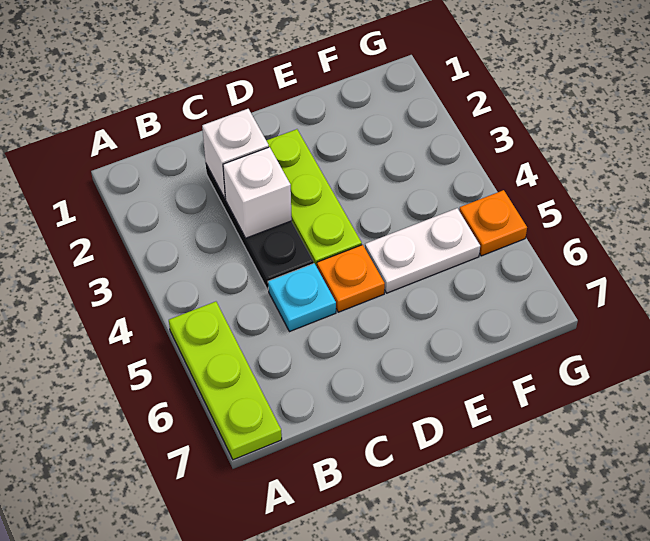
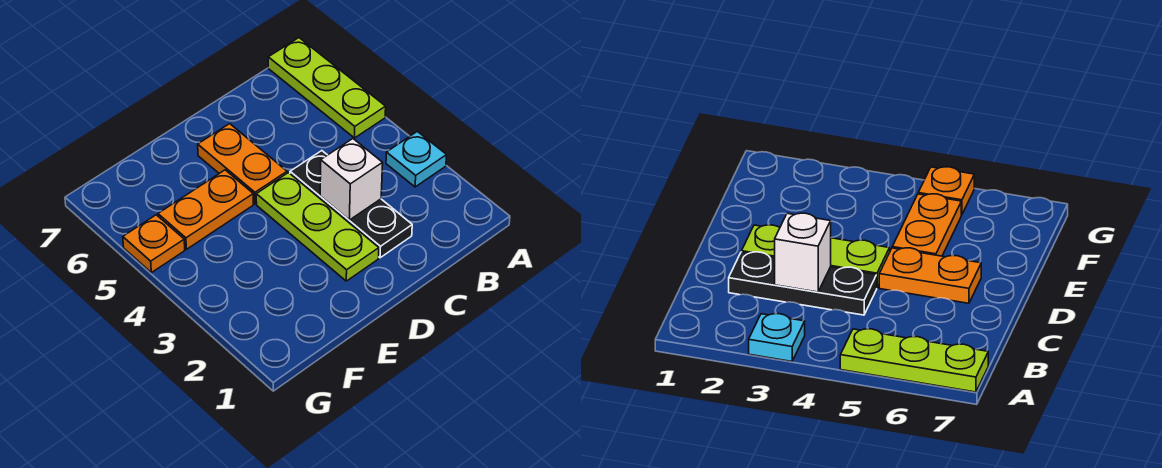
white brick C2 level 2 -> none
cyan plate C5 level 1 -> cyan plate A3 level 1
orange plate D5 level 1 -> orange plate D5:D6 level 1
white plate E5:F5 level 1 -> orange plate E5:F5 level 1

